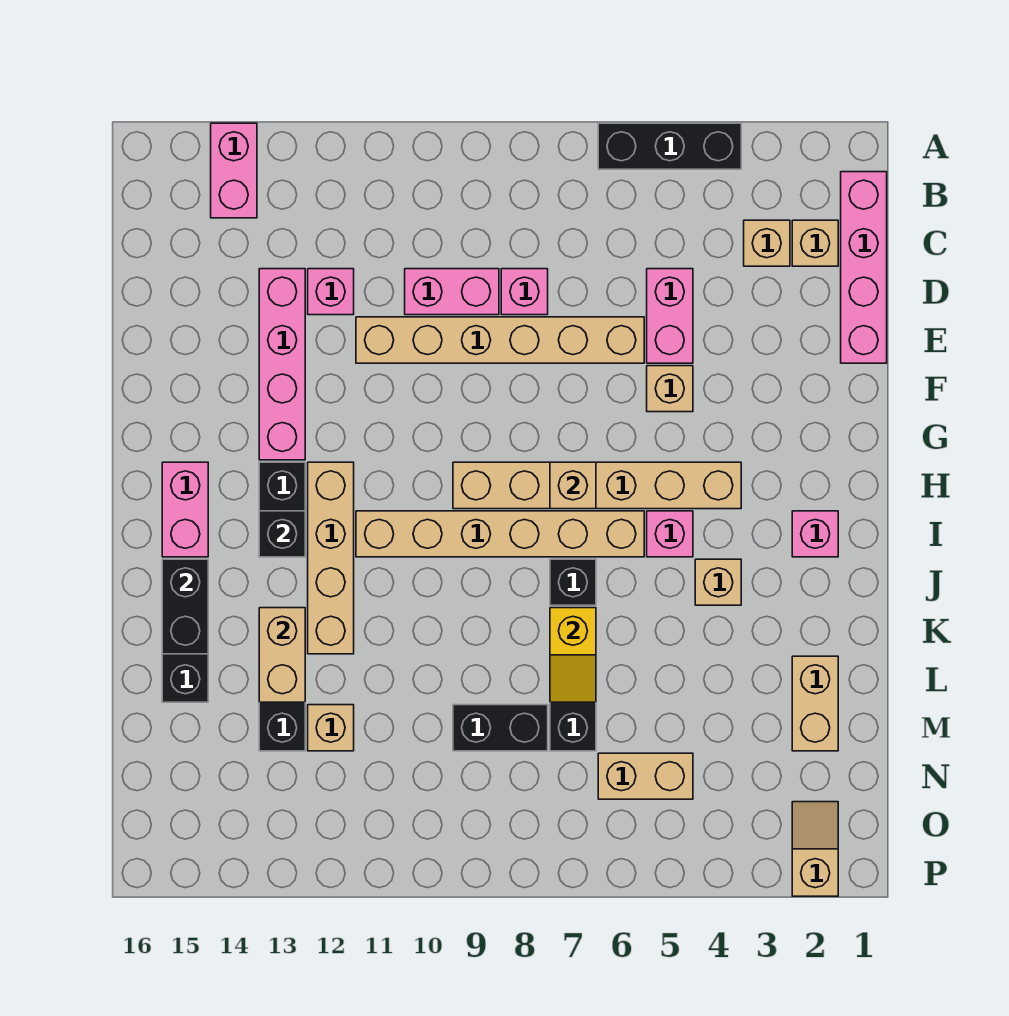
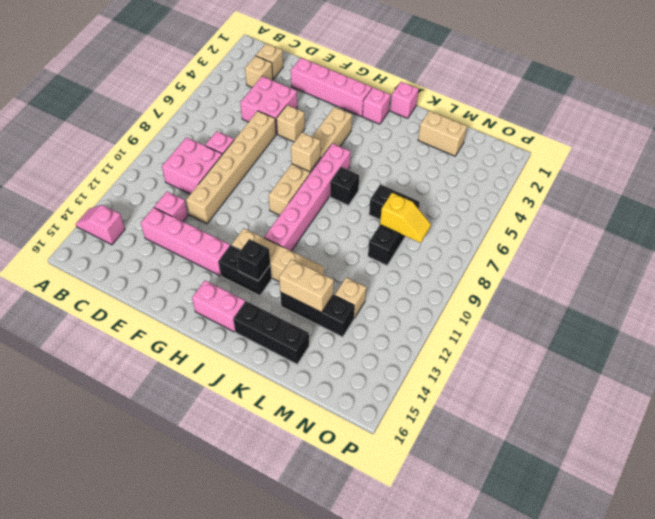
black brick A4:A6 level 1 -> none
pink brick A14:B14 level 1 -> pink slope A14:B14 level 1 top B
pink brick B1:E1 level 1 -> pink brick E2:H2 level 1
pink brick D5:E5 level 1 -> pink brick D4:E5 level 1
pink brick D9:D10 level 1 -> pink brick C9:D10 level 1
pink brick I5 level 1 -> pink brick J1 level 1
tan brick I6:I11 level 1 -> pink brick I6:I11 level 1
tan brick J4 level 1 -> none
black brick J15:K15 level 2 -> none
yellow slope K7:L7 level 2 top K -> yellow slope M8:N8 level 2 top M
tan brick N5:N6 level 1 -> none
tan slope O2:P2 level 1 top P -> none

